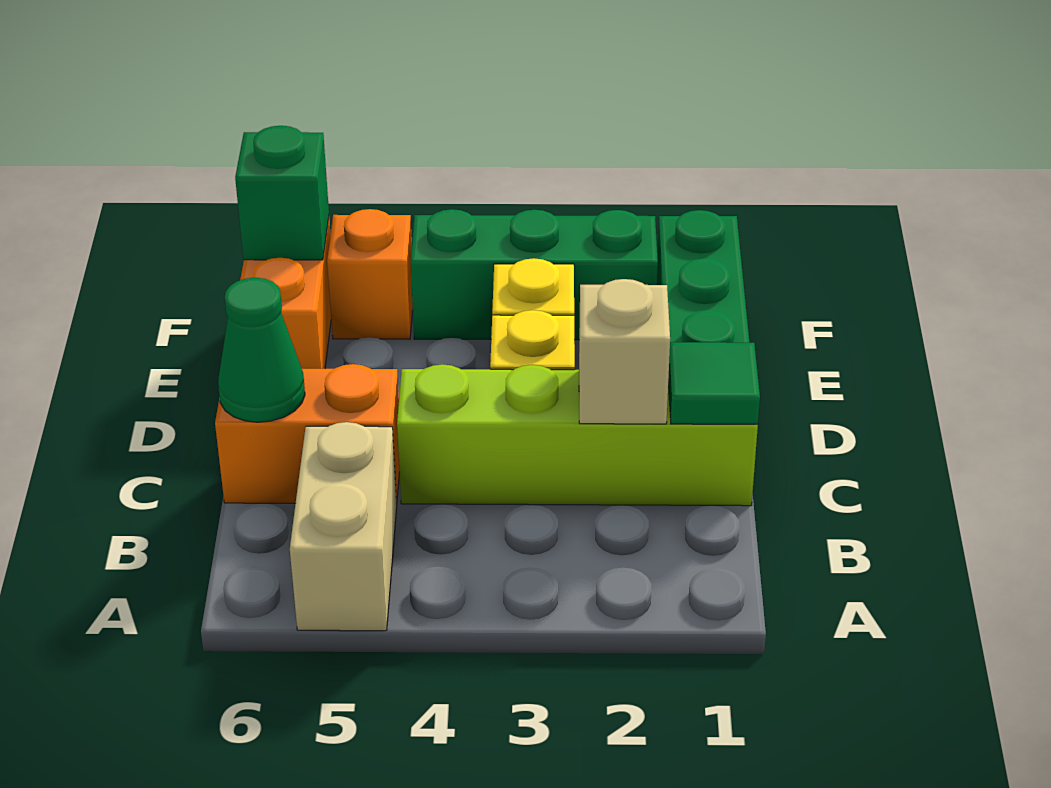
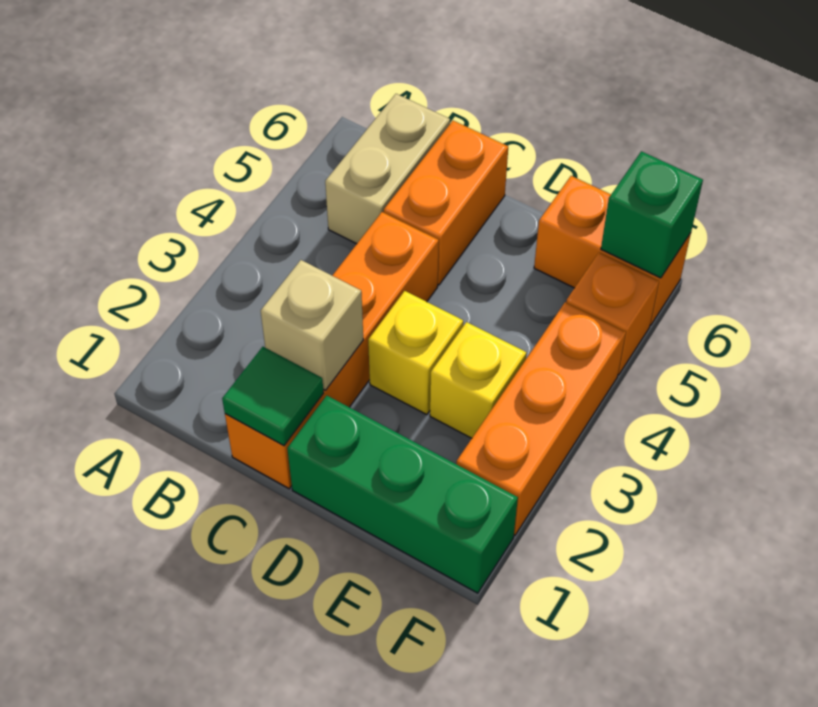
tan brick A5:B5 level 1 -> tan brick B5:B6 level 1
lime brick C1:C4 level 1 -> orange brick C1:C4 level 1
green cone C6 level 2 -> none
green brick F2:F4 level 1 -> orange brick F2:F4 level 1

